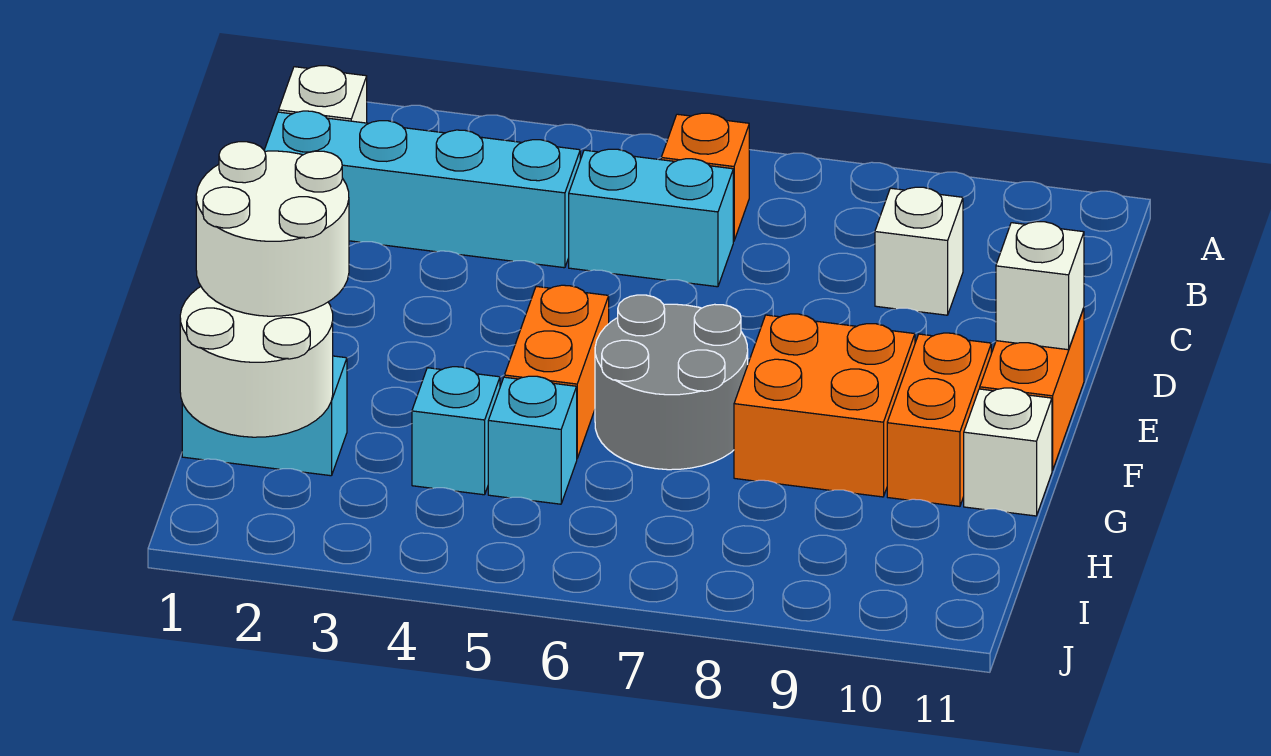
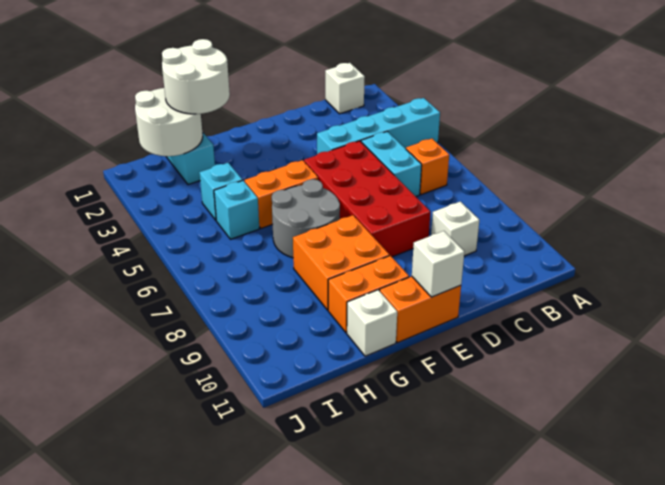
cyan brick C1:C4 level 1 -> cyan brick A4:D4 level 1
none -> red brick D5:E8 level 1

